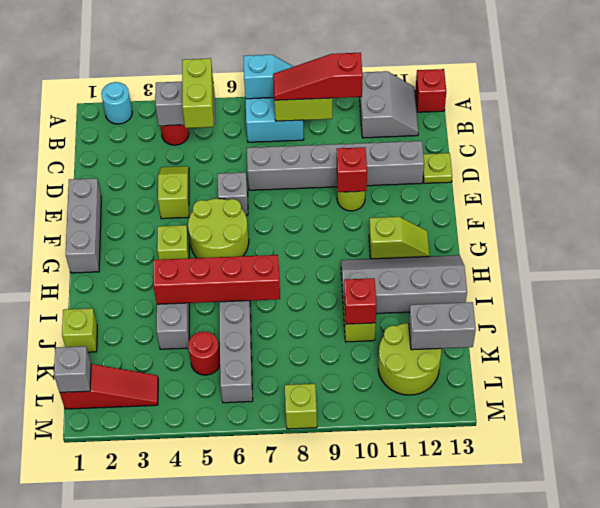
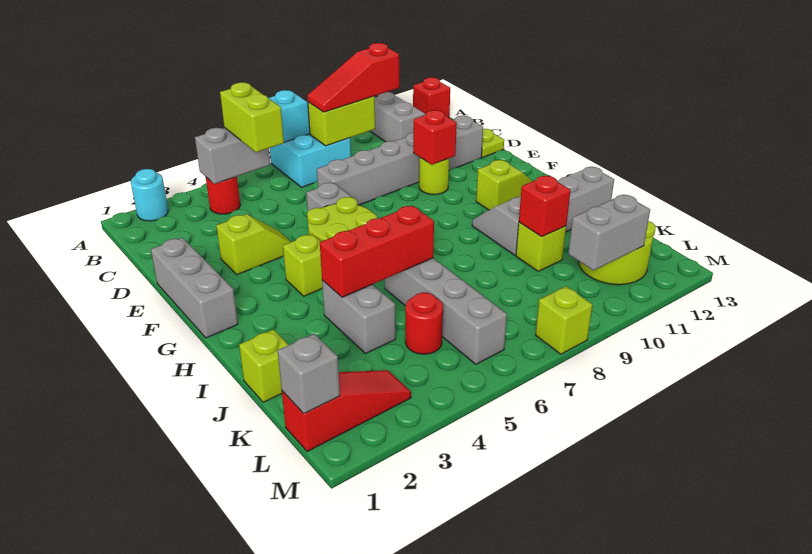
lime slope D4:E4 level 1 top E -> lime slope E3:E4 level 1 top 3
red brick I4:I7 level 2 -> red brick I4:I6 level 2
grey brick K12:K13 level 2 -> grey brick L10:L11 level 2

